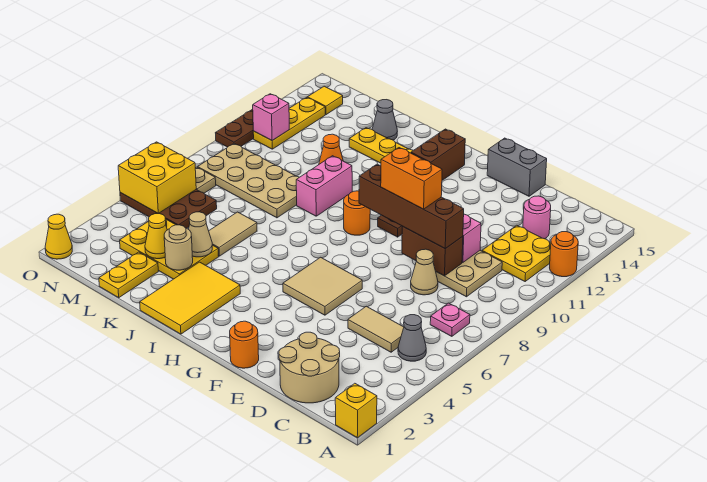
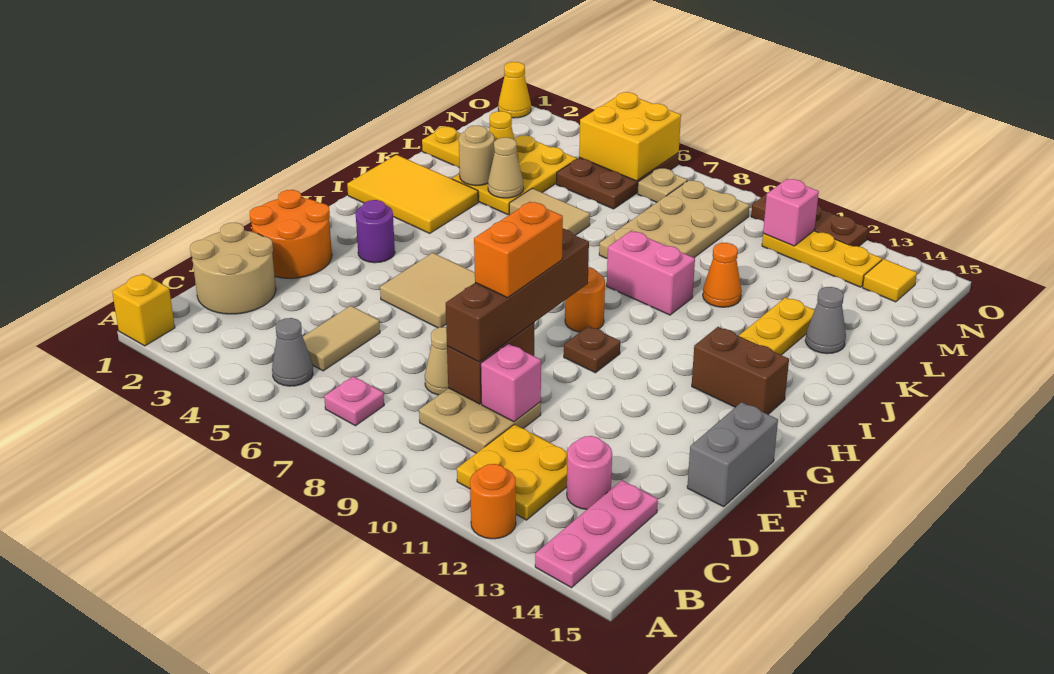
none -> pink plate A14:C14 level 1
orange round brick F1 level 1 -> orange round brick E1:F2 level 1
none -> purple round brick G3 level 1

